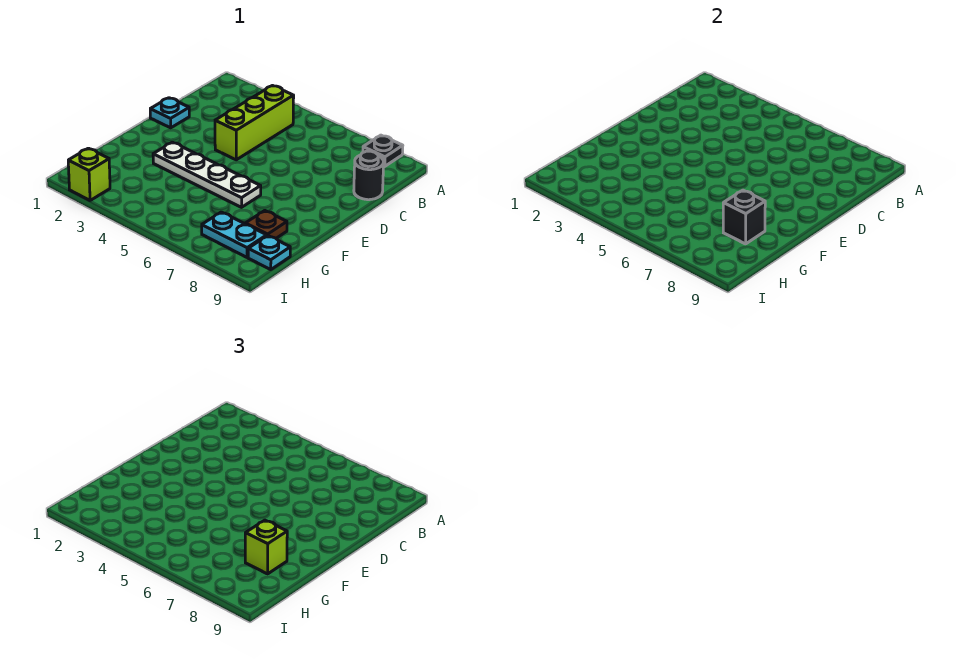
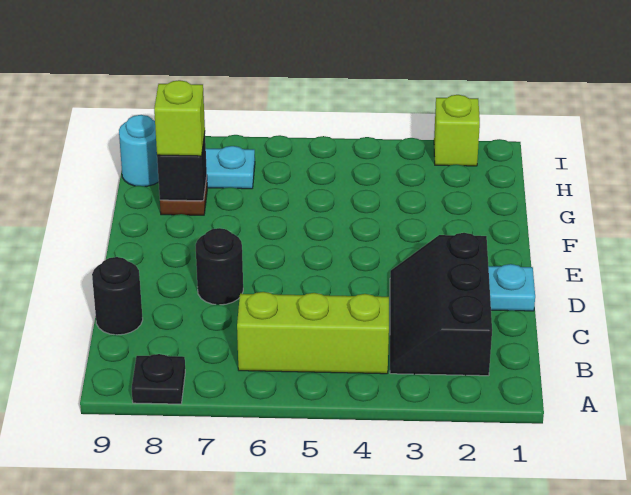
none -> black slope B2:D3 level 1 top 2
lime brick B4:D4 level 1 -> lime brick B4:B6 level 1
none -> black round brick D7 level 1
white plate F3:F6 level 1 -> none
cyan plate H9 level 1 -> cyan round brick H9 level 1

